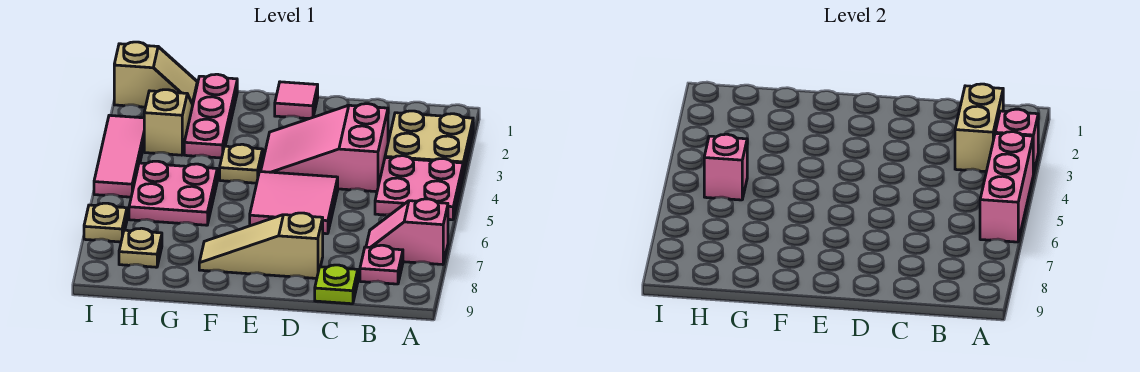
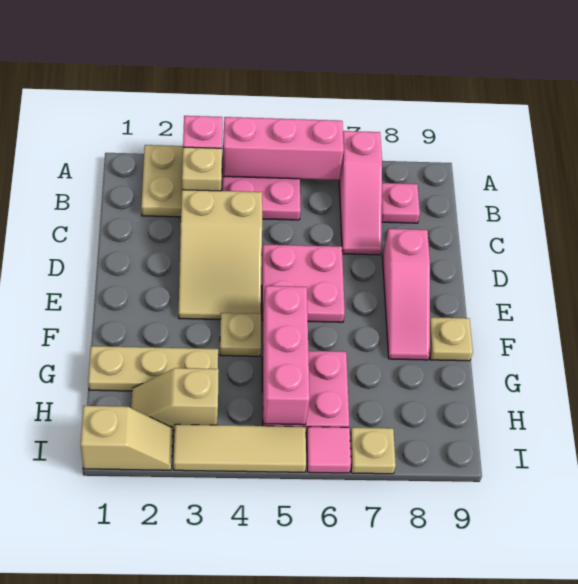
pink slope A7:B7 level 1 top A -> pink slope A7:C7 level 1 top A
tan brick B2:B3 level 2 -> tan brick B3 level 2
pink slope C3:E4 level 1 top C -> tan slope C3:E4 level 1 top C
lime plate C9 level 1 -> none
pink tile D5:E6 level 1 -> pink plate D5:E6 level 1
tan slope D8:F8 level 1 top D -> pink slope D8:F8 level 1 top D
pink tile E1 level 1 -> pink tile I6 level 1
pink plate G1:G3 level 1 -> tan plate G1:G3 level 1
tan slope H1:I1 level 1 top I -> tan slope I1:I2 level 1 top 1
pink brick H5 level 2 -> pink brick F5:H5 level 2
tan plate H8 level 1 -> tan plate F9 level 1
pink tile I3:I5 level 1 -> tan tile I3:I5 level 1

